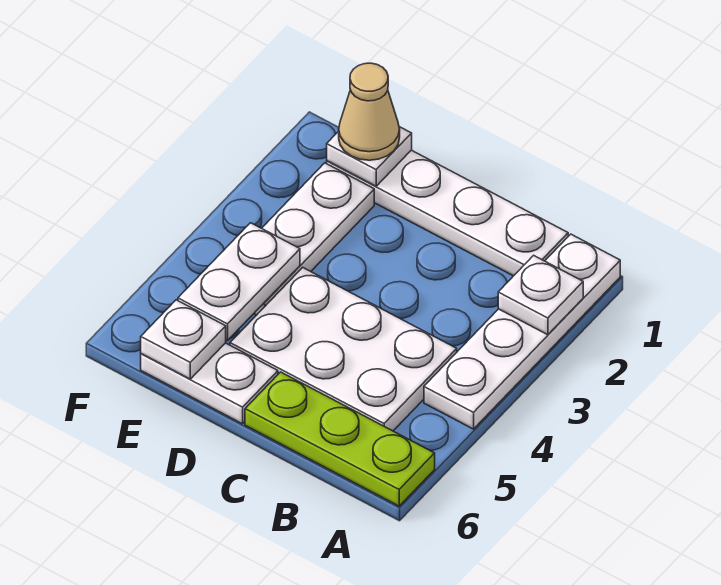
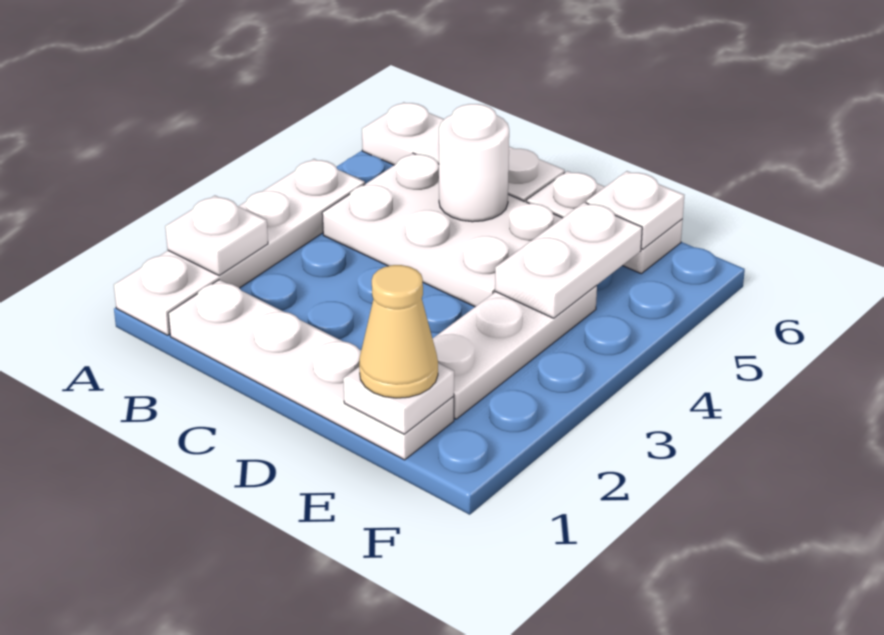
lime plate A6:C6 level 1 -> white plate A6:C6 level 1
none -> white round brick C5 level 2

